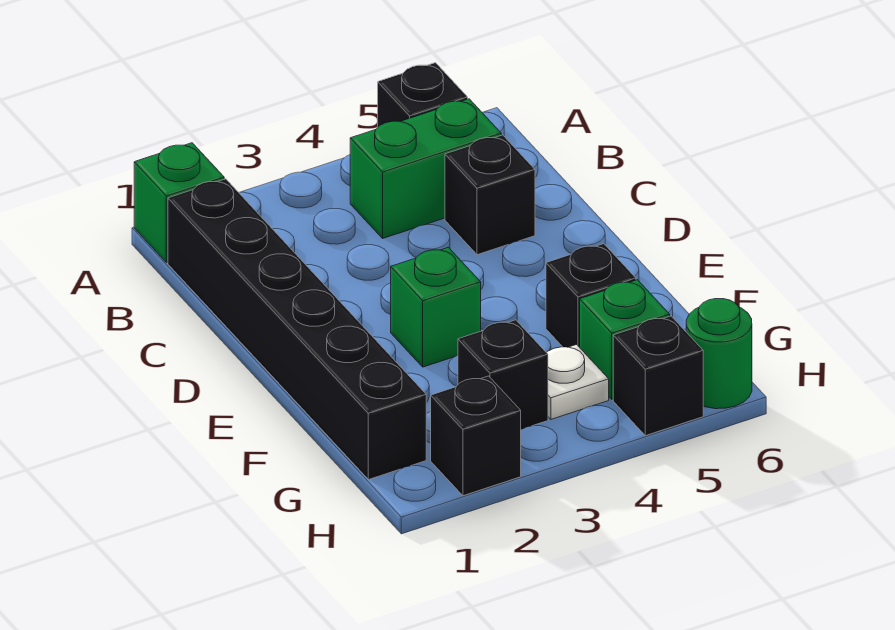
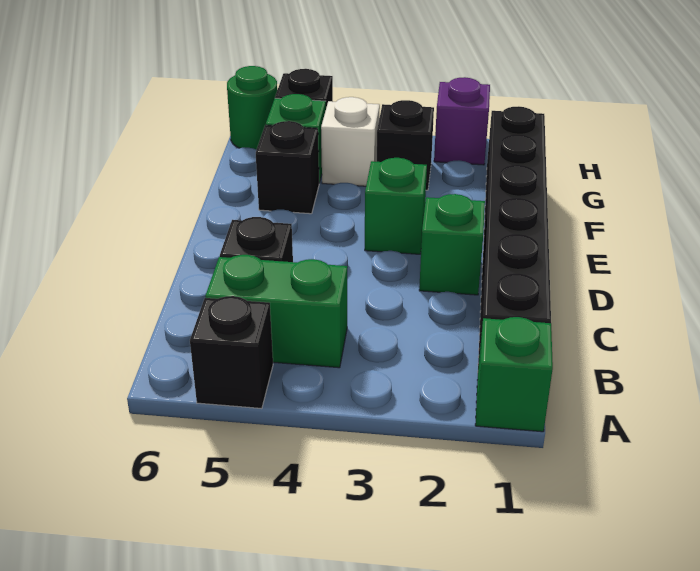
none -> green brick D2 level 1
white plate G4 level 1 -> white brick G4 level 1
black brick H2 level 1 -> purple brick H2 level 1

